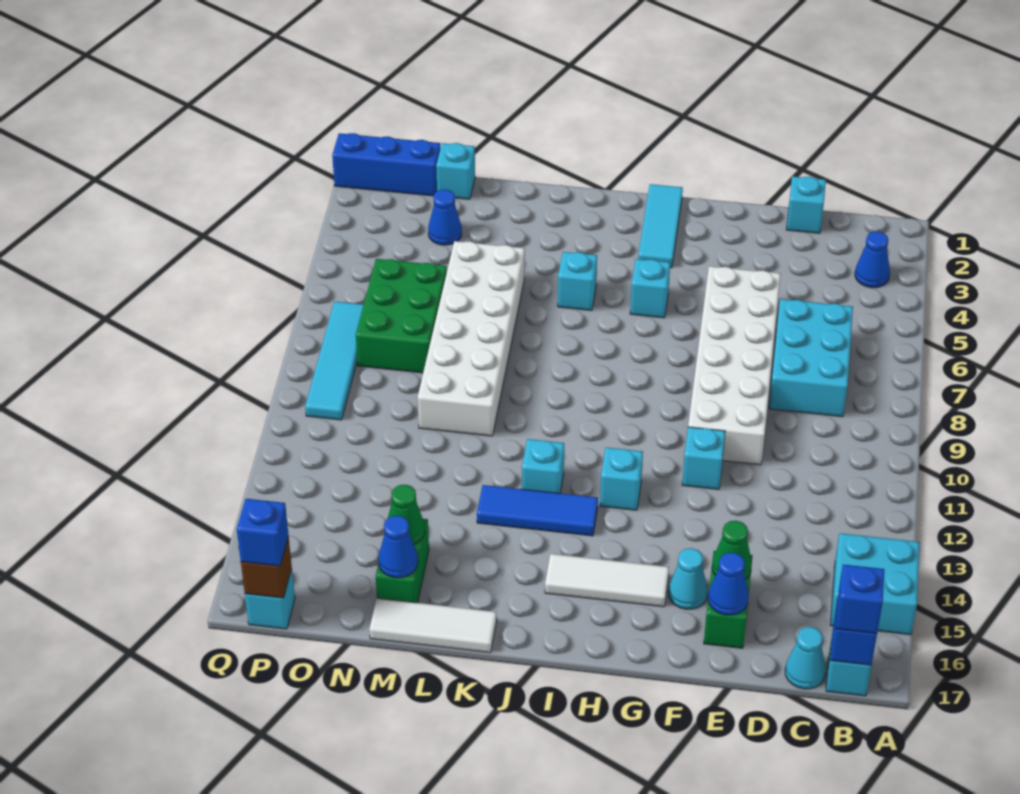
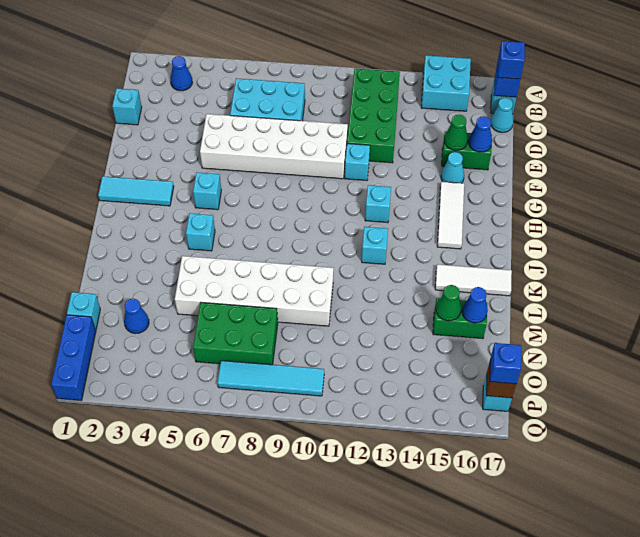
none -> green brick B11:E12 level 1
blue tile I13:K13 level 1 -> none
white tile K17:M17 level 1 -> white tile K15:K17 level 1

